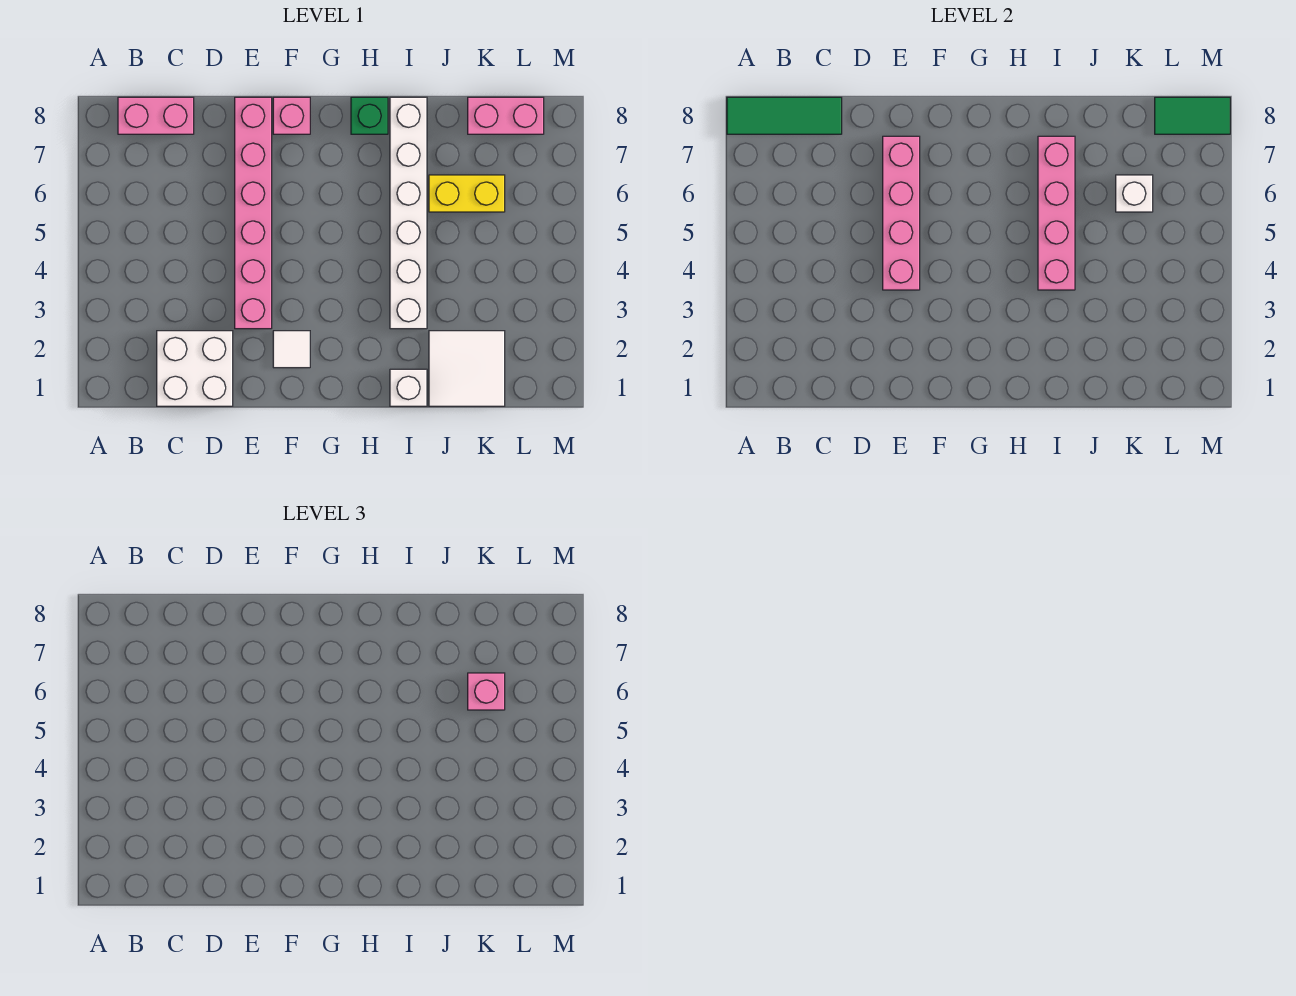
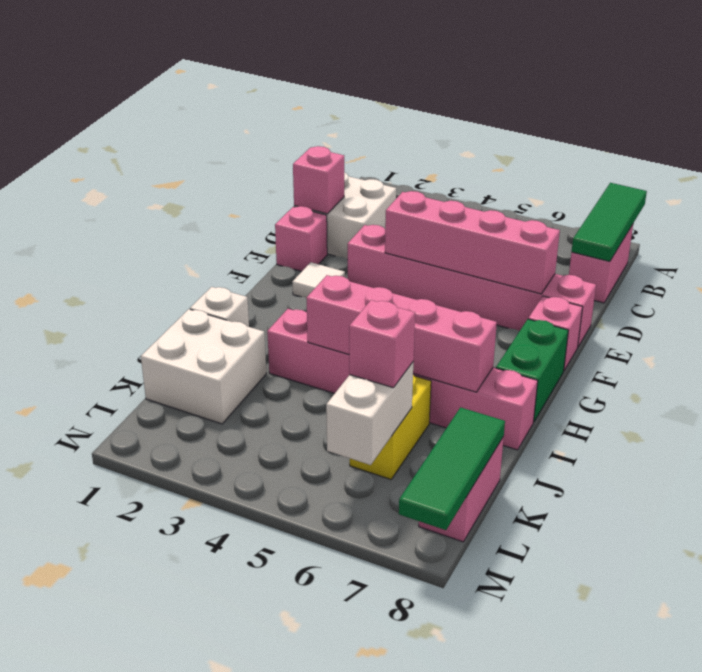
none -> pink brick D1 level 2
none -> pink brick E1 level 1
green brick H8 level 1 -> green brick G8:H8 level 1
white brick I3:I8 level 1 -> pink brick I3:I8 level 1
white tile J1:K2 level 1 -> white brick J1:K2 level 1
white brick K6 level 2 -> white brick K6:L6 level 2
green tile L8:M8 level 2 -> green tile K8:M8 level 2

